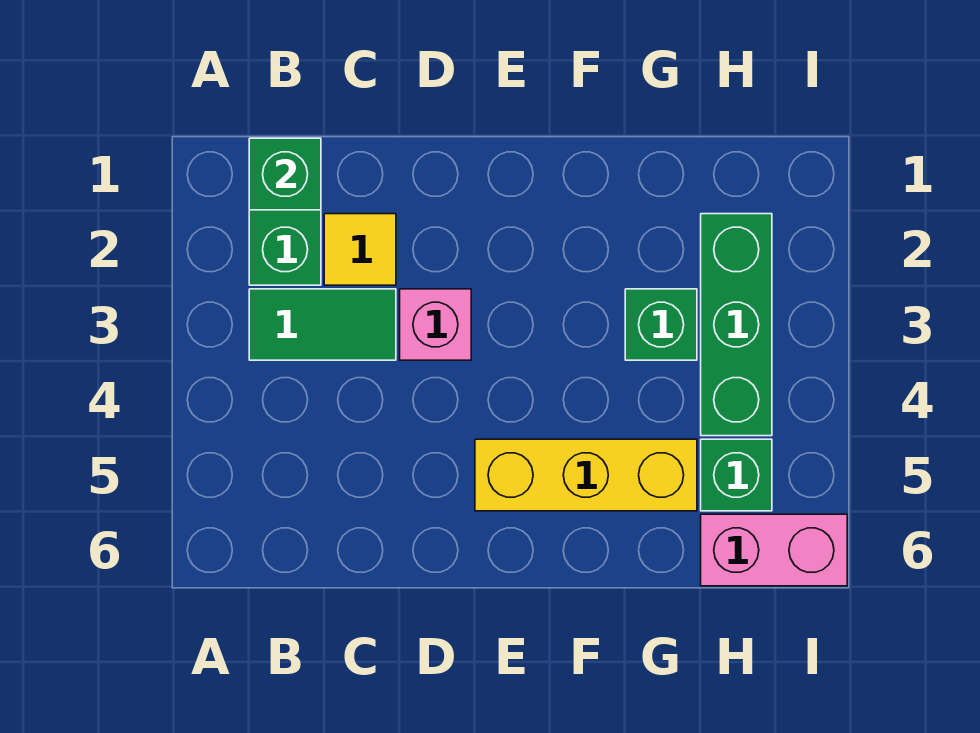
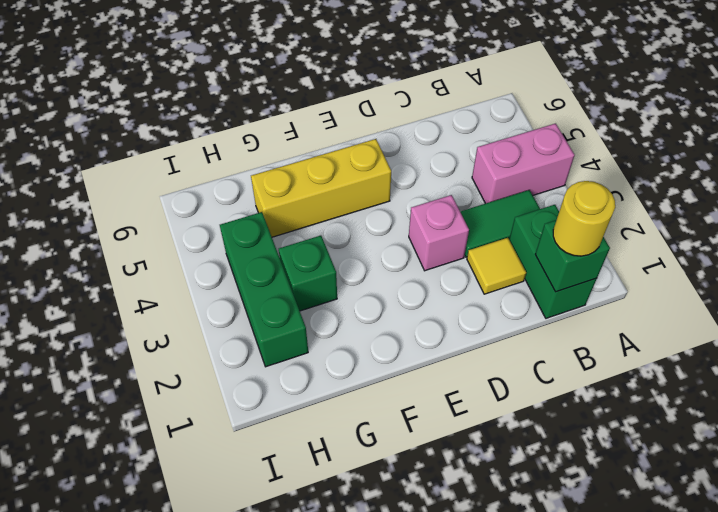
none -> yellow round brick B1 level 3
green brick H5 level 1 -> none
pink brick H6:I6 level 1 -> pink brick A4:B4 level 1

